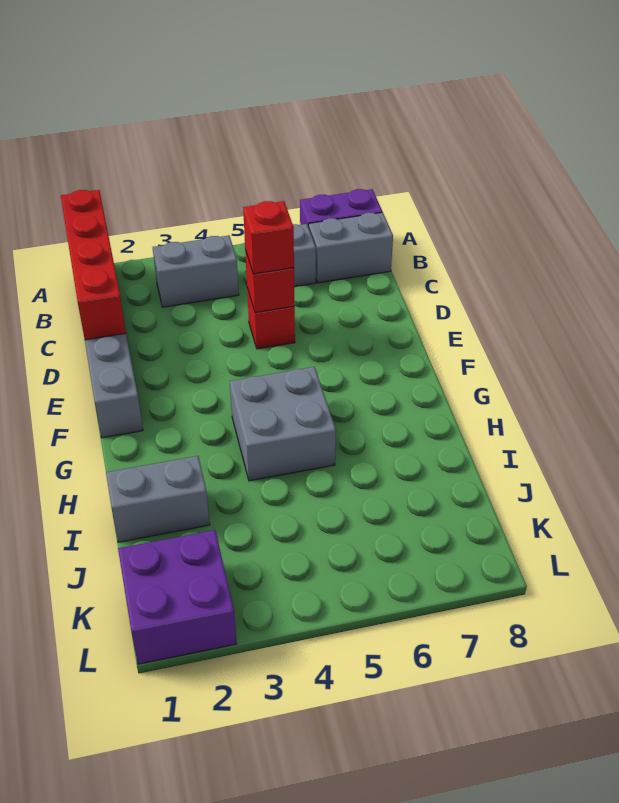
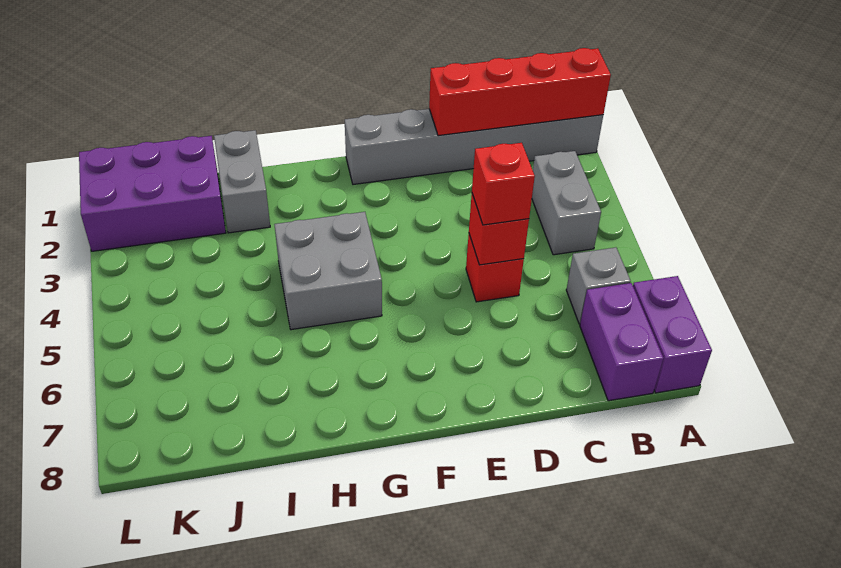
grey brick B7:B8 level 1 -> purple brick B7:B8 level 1
purple brick K1:L2 level 1 -> purple brick J1:L2 level 1

